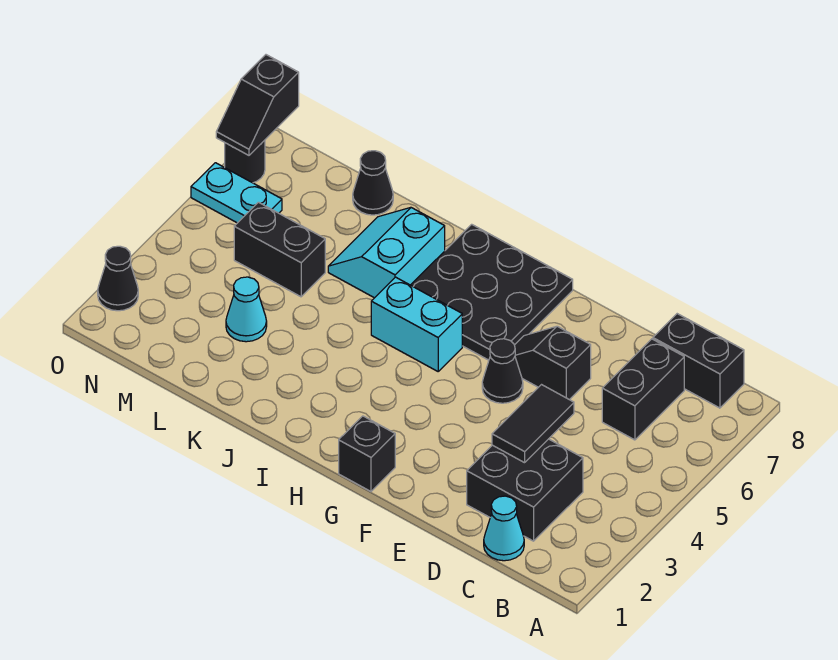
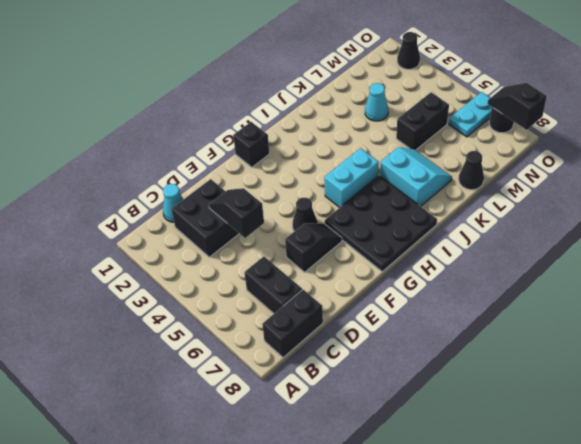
black tile D3:D4 level 2 -> black slope D3:D4 level 2 top 4

